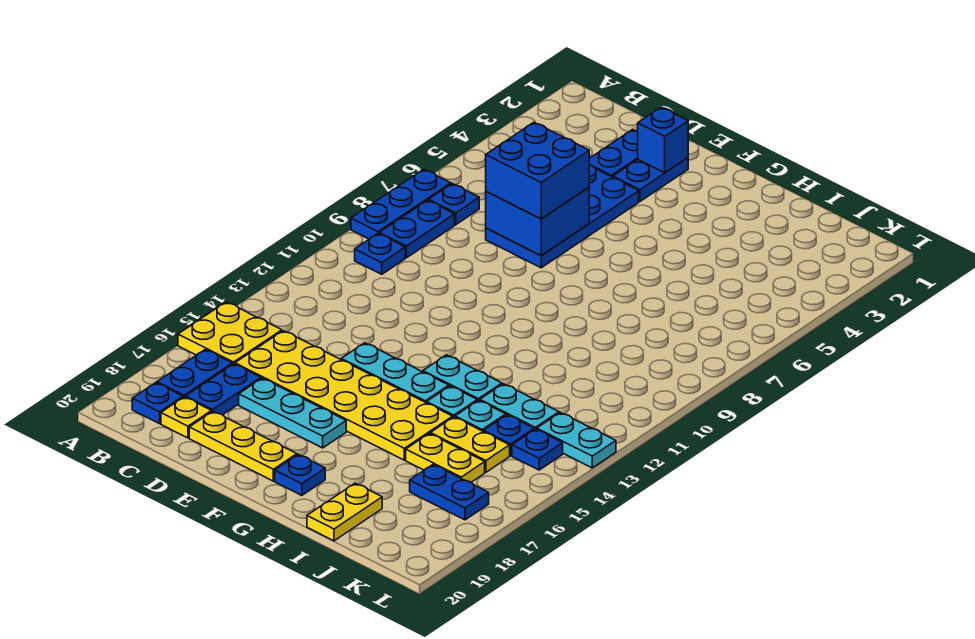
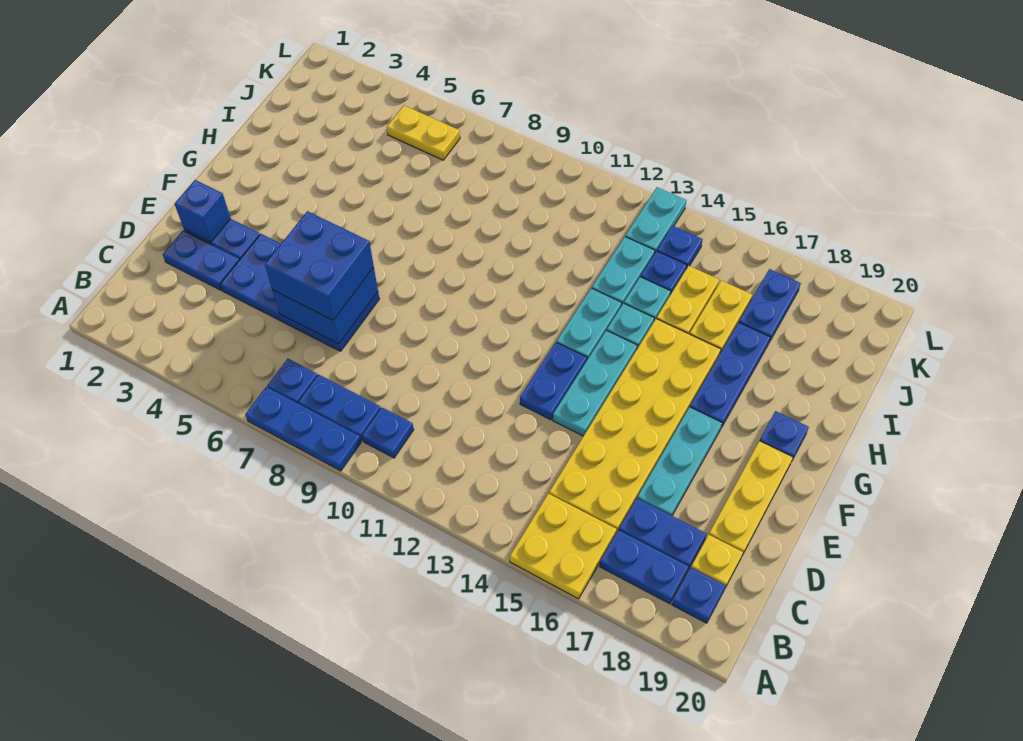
none -> blue plate E13:F13 level 1
none -> blue plate G17:I17 level 1
yellow plate I19:I20 level 1 -> yellow plate K5:K6 level 1

